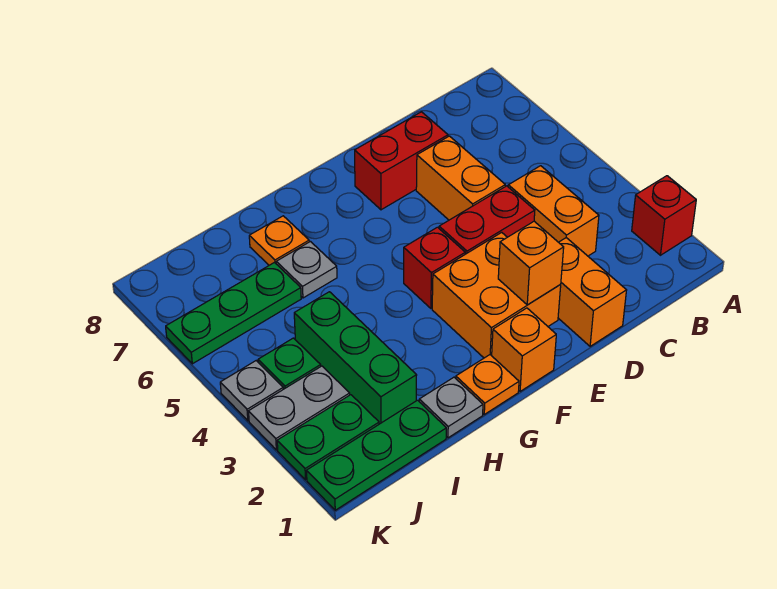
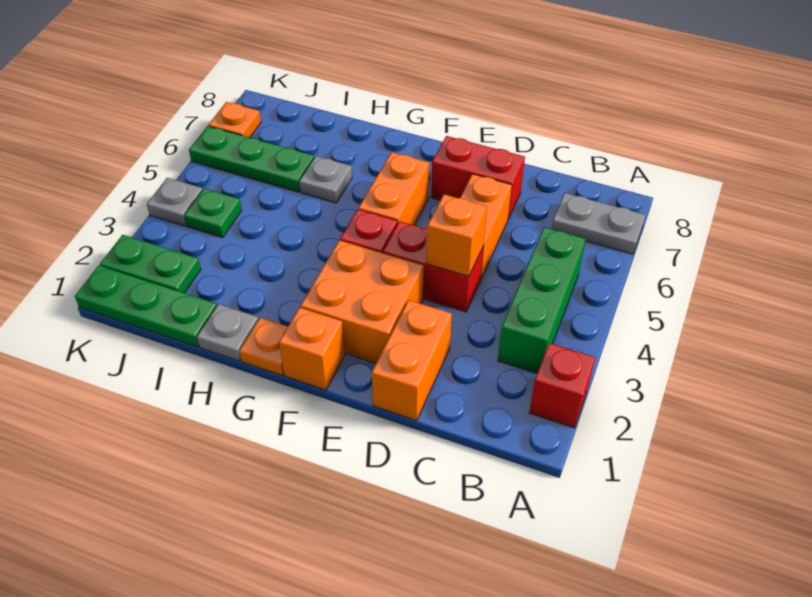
orange brick C3:C4 level 1 -> orange brick F5:F6 level 1
orange brick E2 level 2 -> orange brick D4 level 2
orange plate H7 level 1 -> orange plate K7 level 1
green brick I2:I4 level 1 -> green brick B3:B5 level 1
grey plate J3:K3 level 1 -> grey plate A7:B7 level 1

